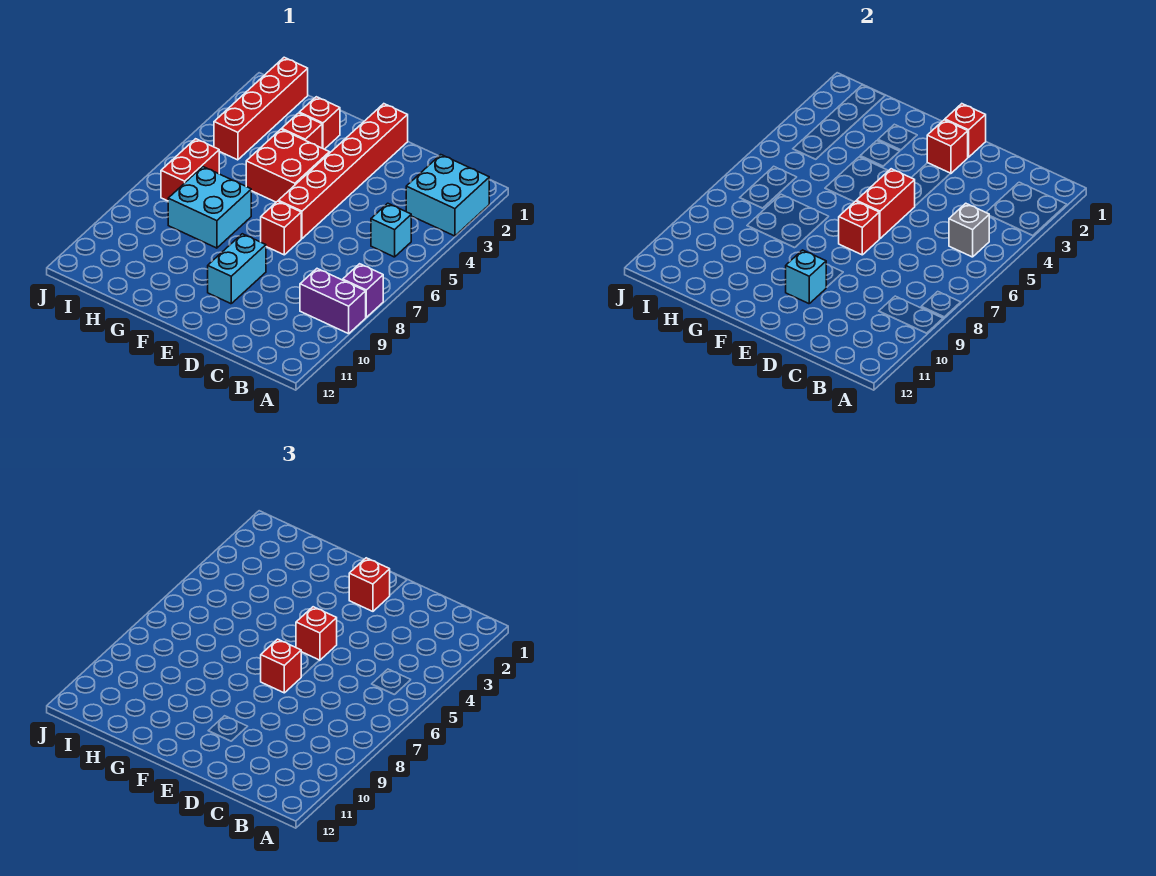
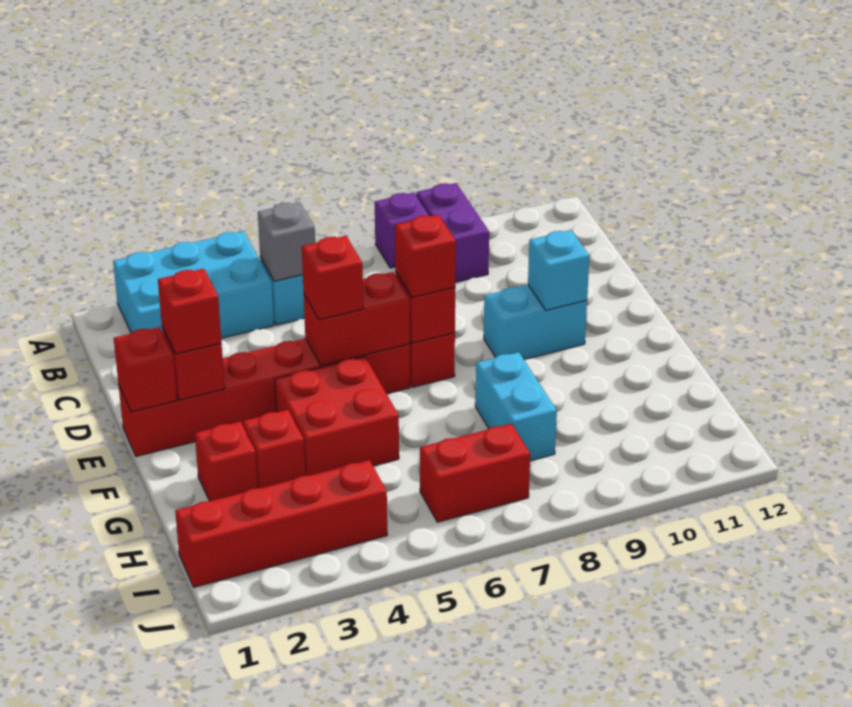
cyan brick A2:B3 level 1 -> cyan brick A2:B4 level 1
cyan brick G7:H8 level 1 -> cyan brick G8:H8 level 1

